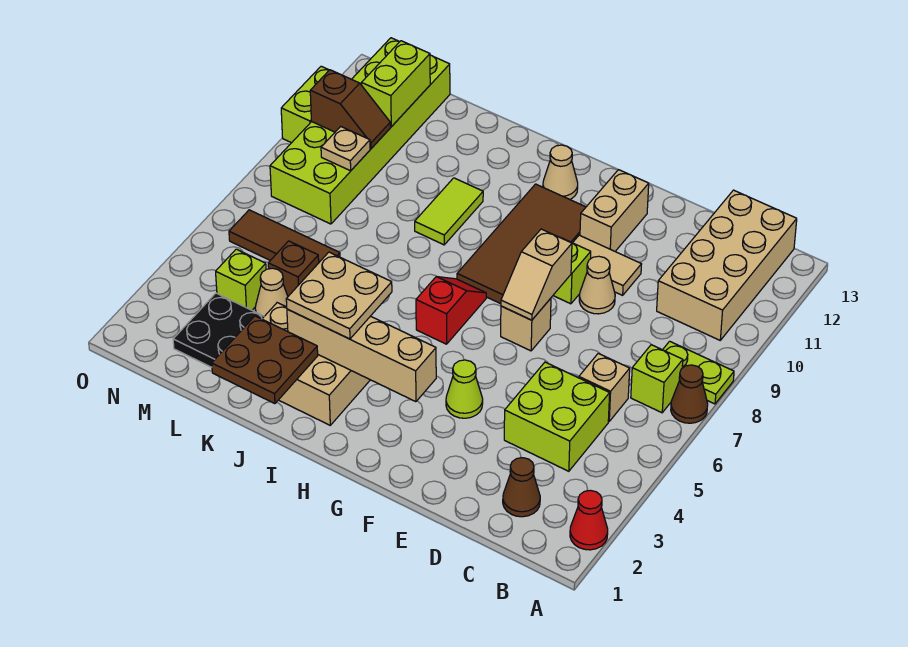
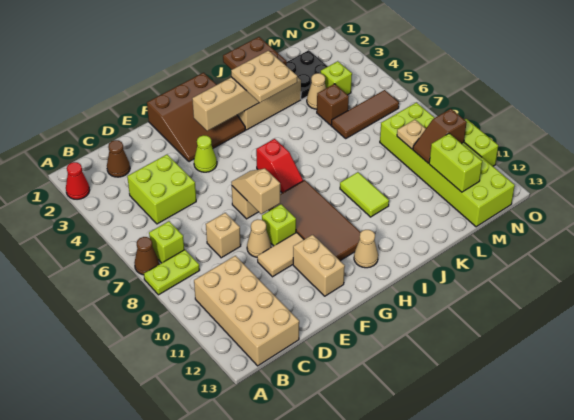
tan brick C6 level 1 -> tan brick D8 level 1
none -> brown slope F1:H3 level 1 top 1

